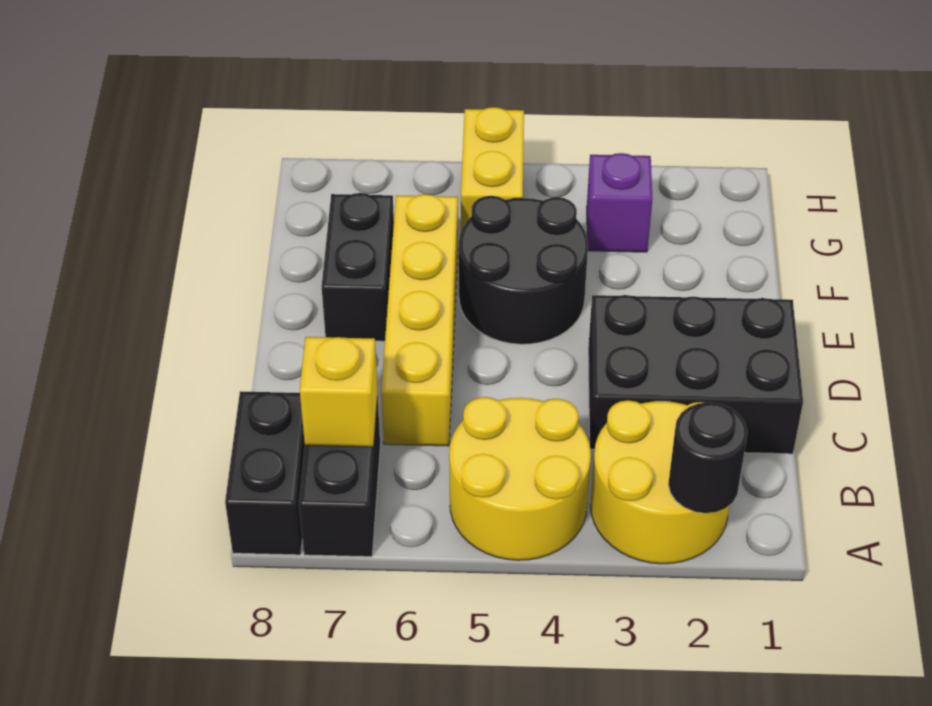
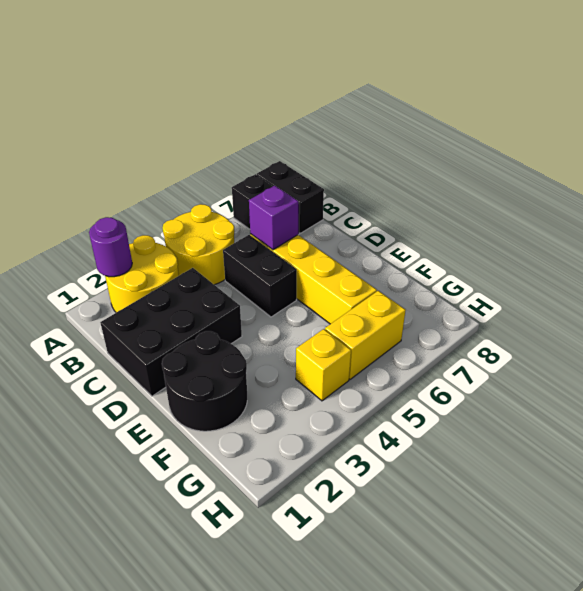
black round brick A2 level 2 -> purple round brick A2 level 2
yellow brick B7 level 2 -> yellow brick G4 level 1
black round brick E4:F5 level 1 -> black round brick E1:F2 level 1
black brick E7:F7 level 1 -> black brick C5:D5 level 1
purple brick G3 level 1 -> purple brick C6 level 2
yellow brick G5:H5 level 1 -> yellow brick G5:G6 level 1

